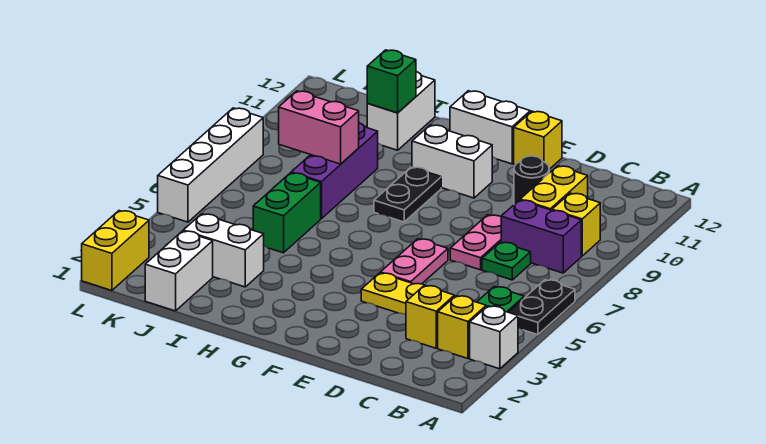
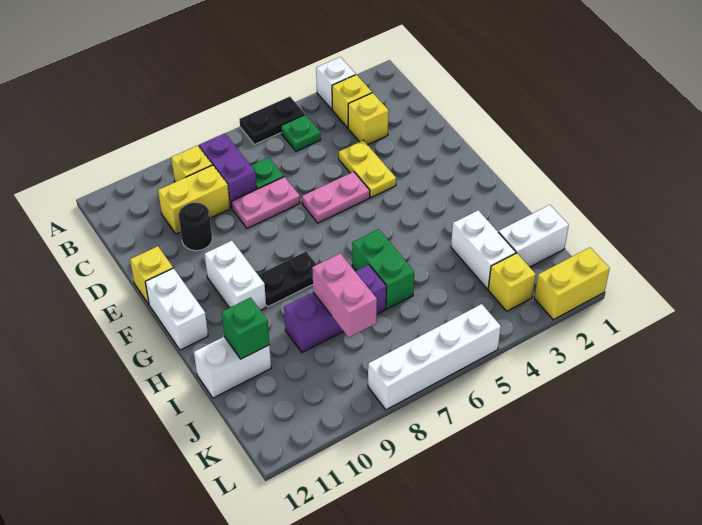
green brick I5:I6 level 1 -> green brick H6:I6 level 1
none -> yellow brick K3 level 1

